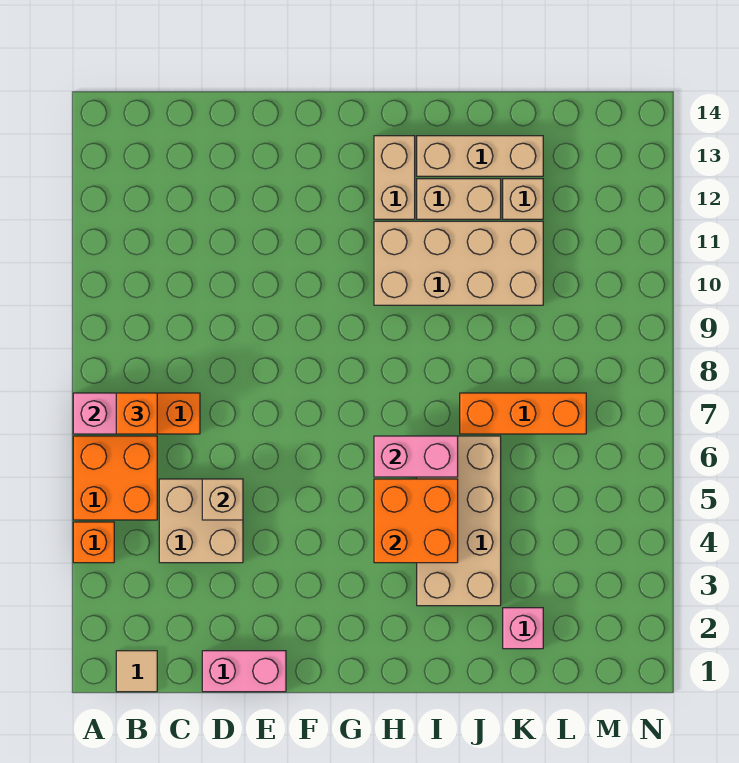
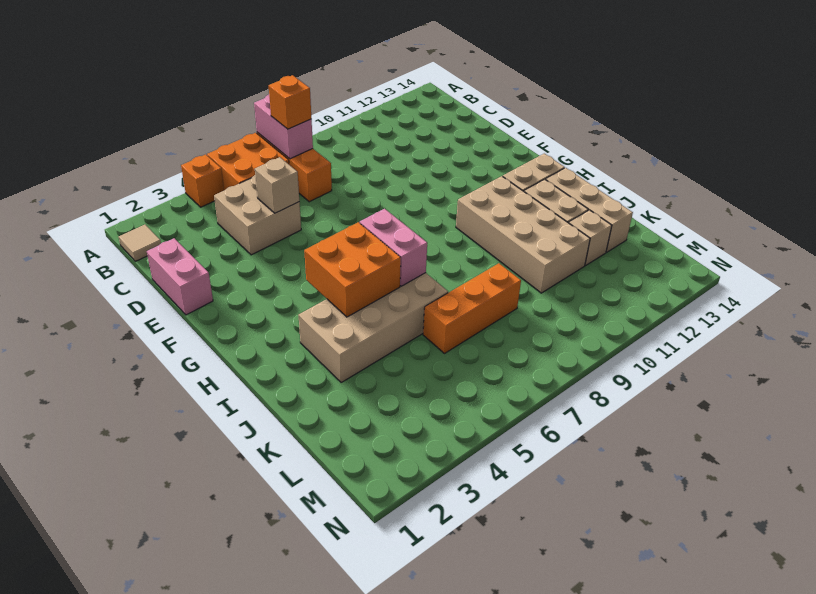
orange brick J7:L7 level 1 -> orange brick K6:K8 level 1
pink brick K2 level 1 -> none

